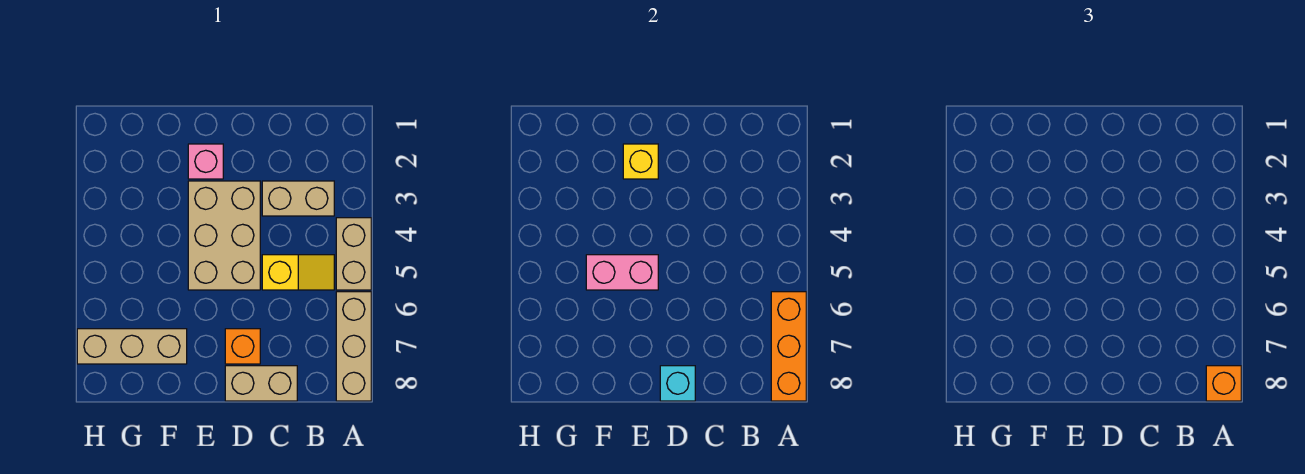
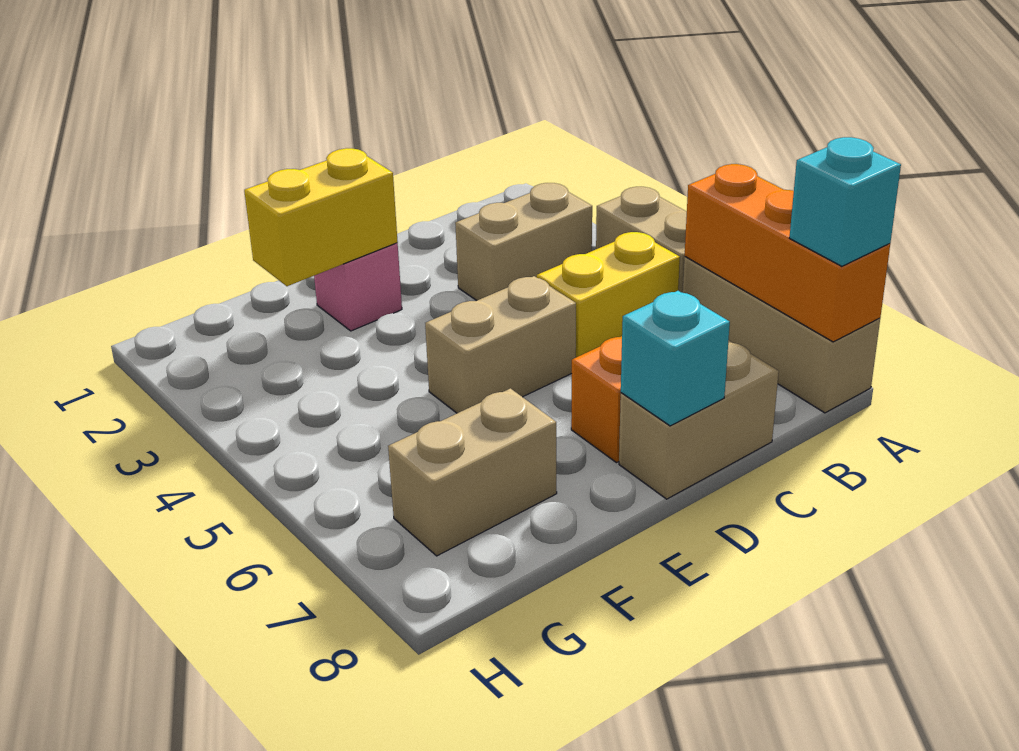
orange brick A8 level 3 -> cyan brick A8 level 3
yellow slope B5:C5 level 1 top C -> yellow brick B5:C5 level 1
tan brick D3:E5 level 1 -> tan brick D5:E5 level 1
yellow brick E2 level 2 -> yellow brick E2:F2 level 2
pink brick E5:F5 level 2 -> none
tan brick F7:H7 level 1 -> tan brick F7:G7 level 1

